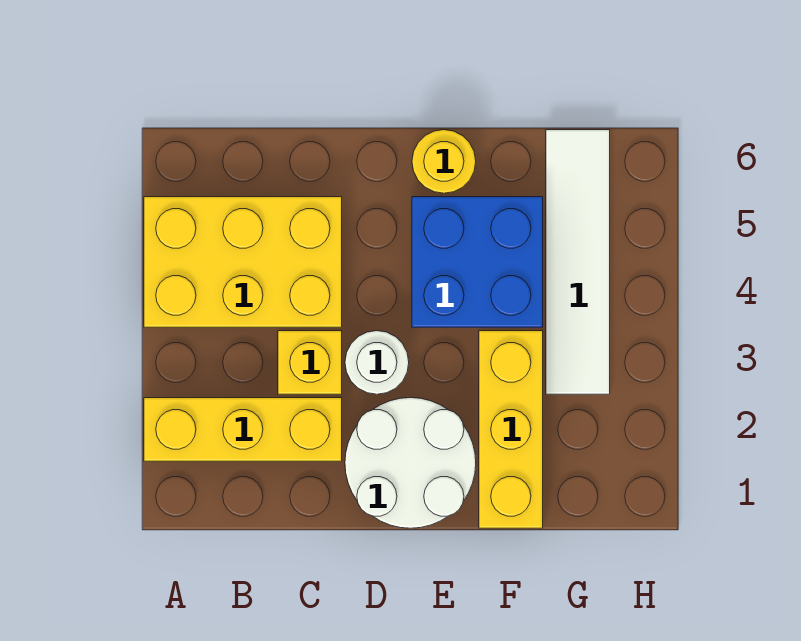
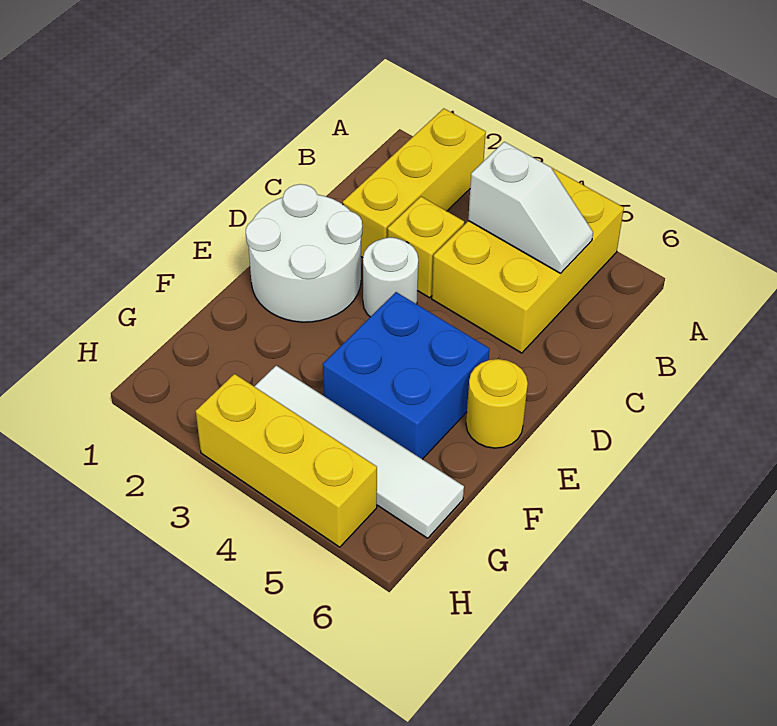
none -> white slope B4:B5 level 2 top 4
yellow brick F1:F3 level 1 -> yellow brick H3:H5 level 1

